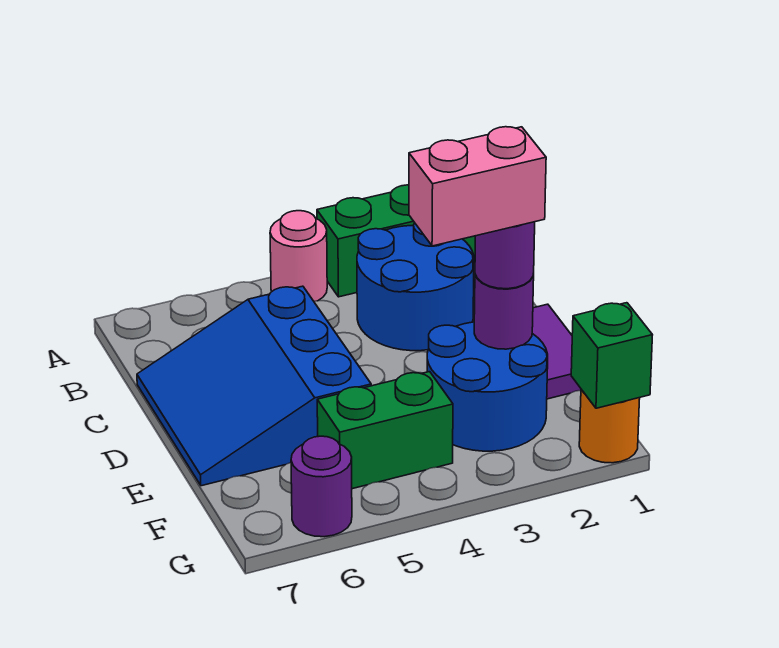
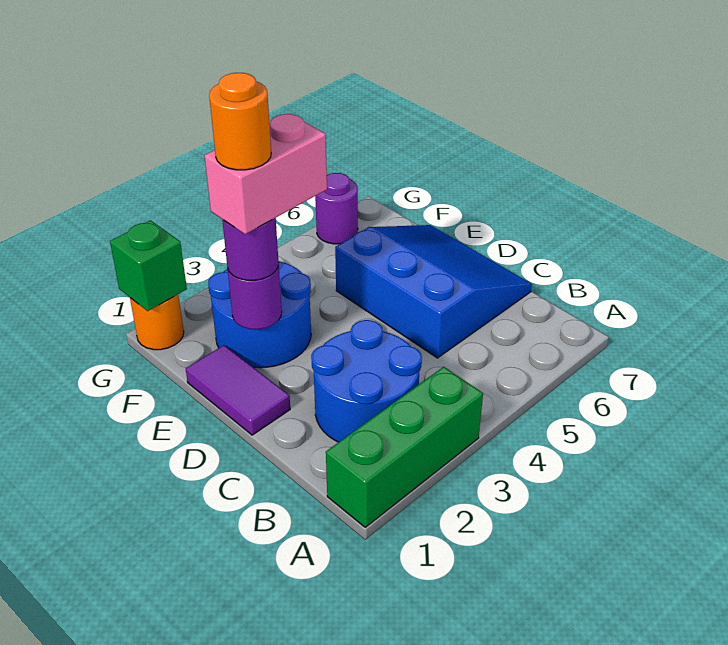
pink round brick A4 level 1 -> none
none -> orange round brick E2 level 5
green brick F4:F5 level 1 -> none

